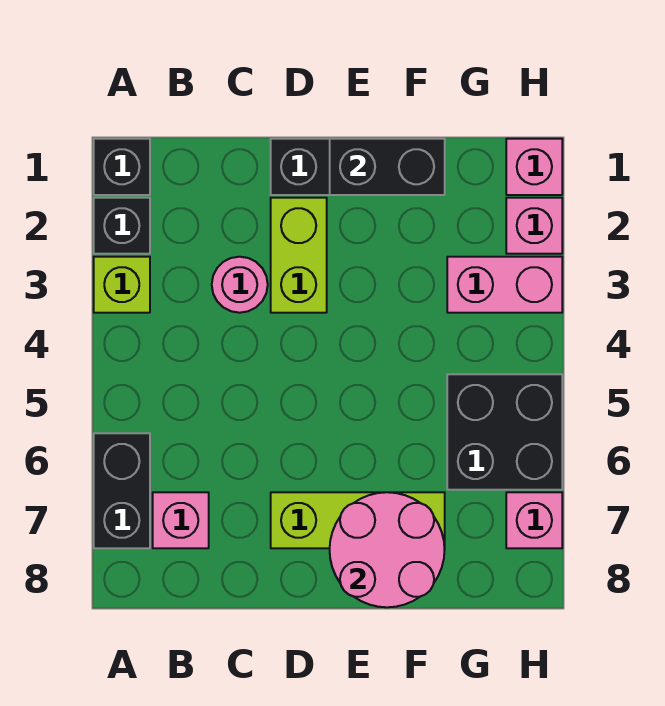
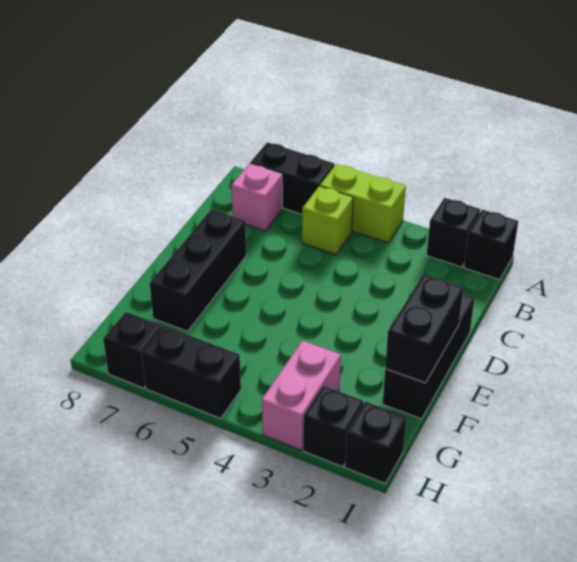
lime brick A3 level 1 -> lime brick B5 level 1
pink round brick C3 level 1 -> none
lime brick D2:D3 level 1 -> lime brick A4:A5 level 1
lime brick D7:F7 level 1 -> black brick D7:F7 level 1
pink round brick E7:F8 level 2 -> none
black brick G5:H6 level 1 -> black brick H5:H6 level 1
pink brick H1 level 1 -> black brick H1 level 1
pink brick H2 level 1 -> black brick H2 level 1
pink brick H7 level 1 -> black brick H7 level 1

